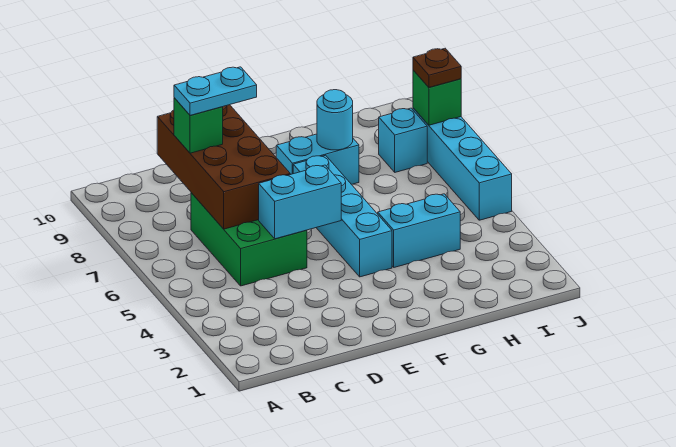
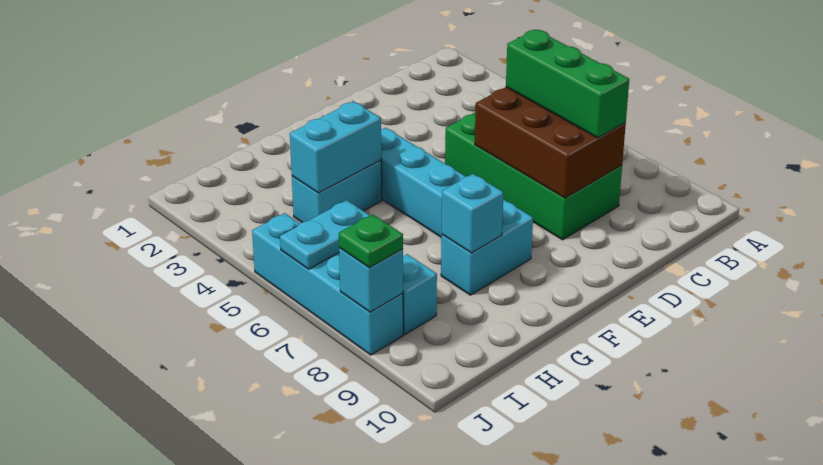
green brick C5:D7 level 1 -> green brick C5:D8 level 1
brown brick C6:D9 level 2 -> brown brick C6:D8 level 2
green brick C8 level 3 -> green brick C6:C8 level 3
cyan plate C8:D8 level 4 -> cyan plate I6:J6 level 2
cyan brick D5:E5 level 2 -> cyan brick G4:H4 level 2
cyan round brick G8 level 2 -> cyan brick G8 level 2
green brick J8 level 2 -> cyan brick J8 level 2
brown plate J8 level 3 -> green plate J8 level 3

